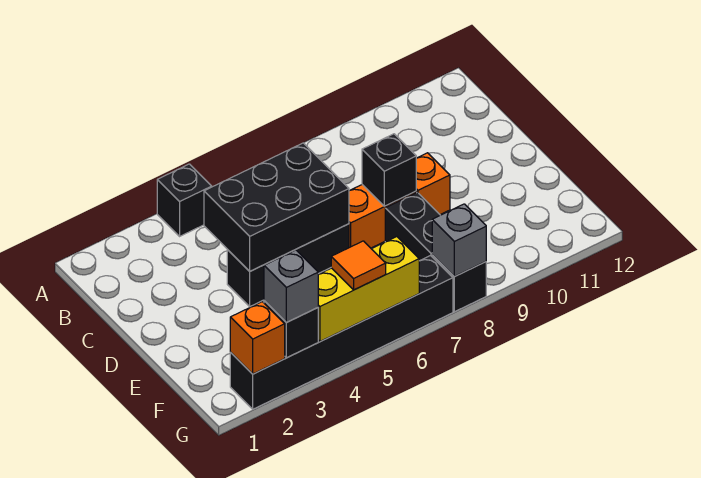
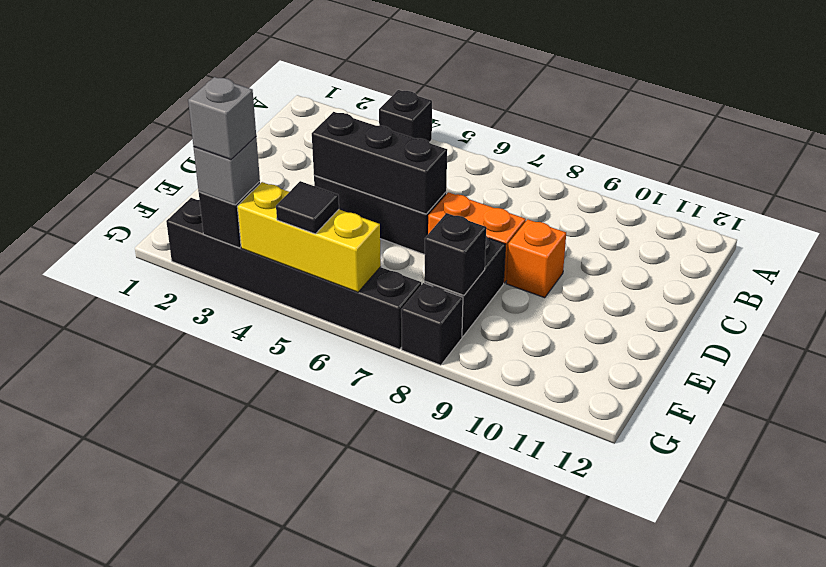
black brick C4:D6 level 2 -> black brick D4:D6 level 2
black brick D8 level 2 -> black brick F8 level 2
orange brick G2 level 2 -> none
orange tile G5 level 3 -> black tile G5 level 3
grey brick G8 level 2 -> grey brick G3 level 4

